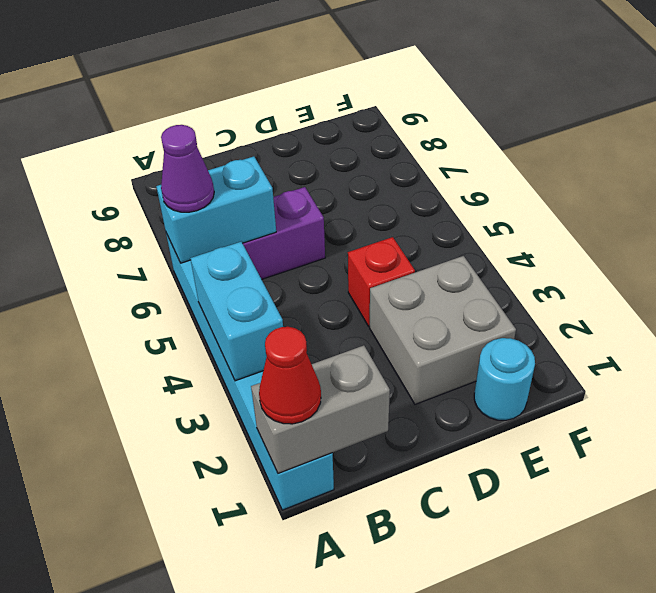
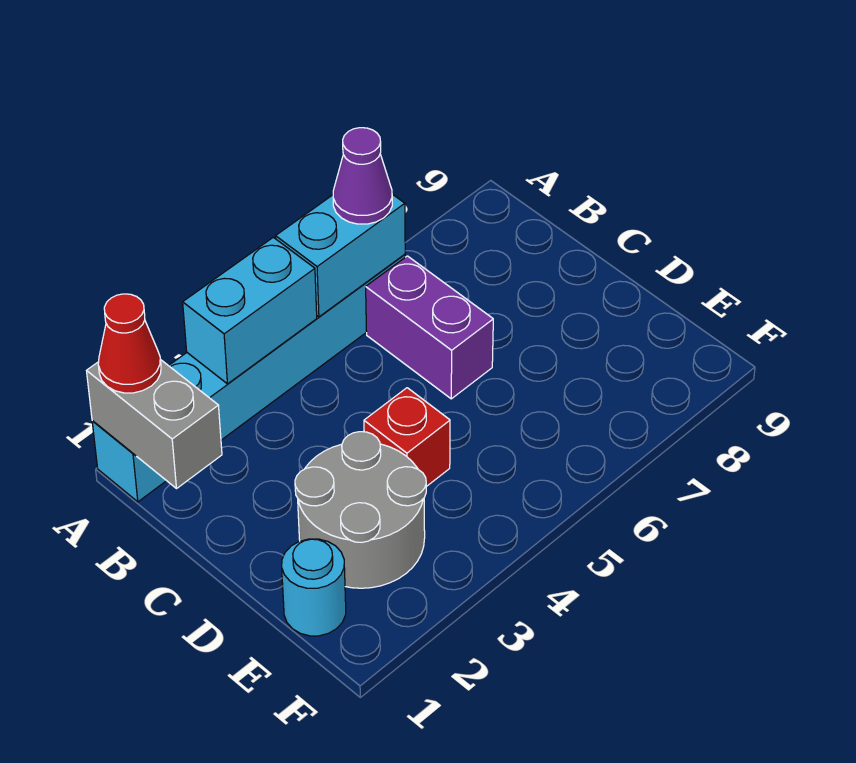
cyan brick A6:B6 level 2 -> cyan brick A5:A6 level 2
grey brick D2:E3 level 1 -> grey round brick D2:E3 level 1

